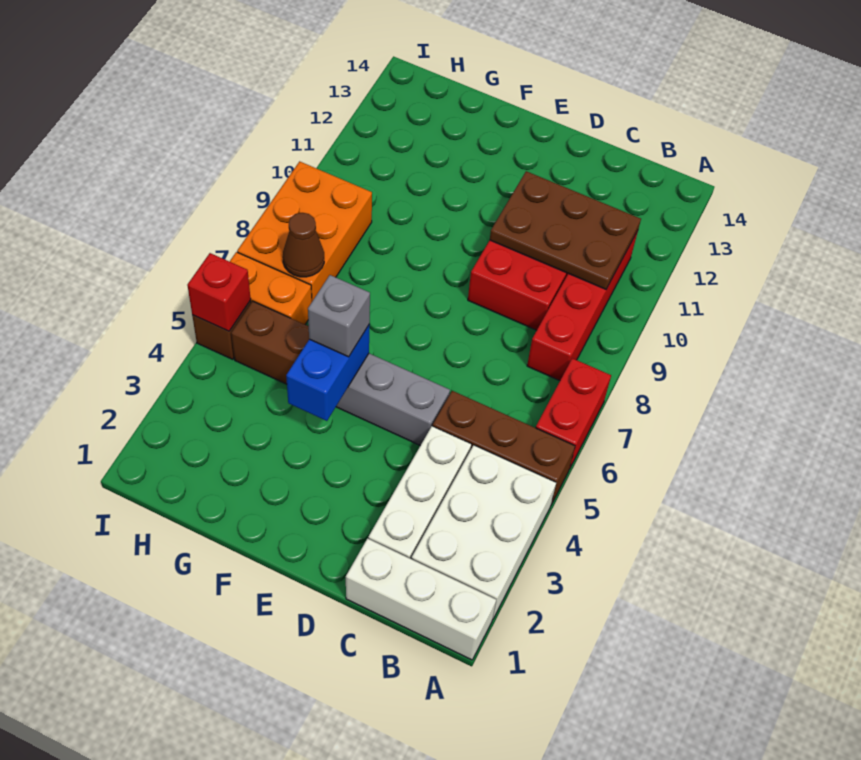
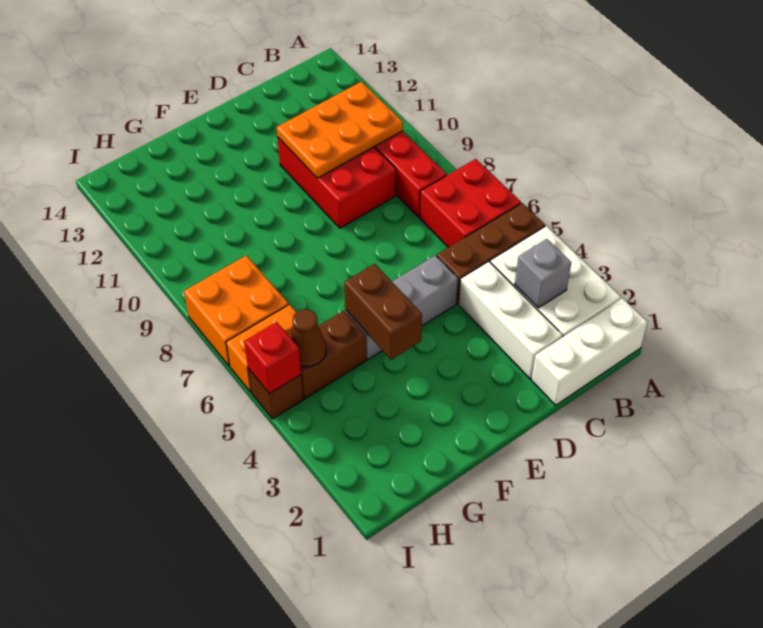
red brick A6:A7 level 1 -> red brick A6:B7 level 1
brown plate B10:D11 level 2 -> orange plate B10:D11 level 2
blue brick F4:F5 level 2 -> brown brick F4:F5 level 2
grey brick F5 level 3 -> grey brick B3 level 2
orange brick H7:I9 level 1 -> orange brick H7:I8 level 1
brown cone H7 level 2 -> brown cone H5 level 2

